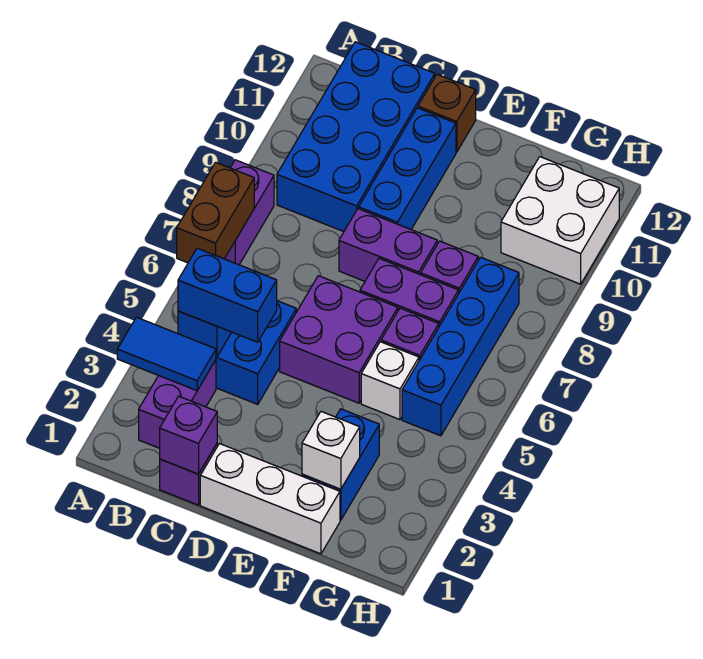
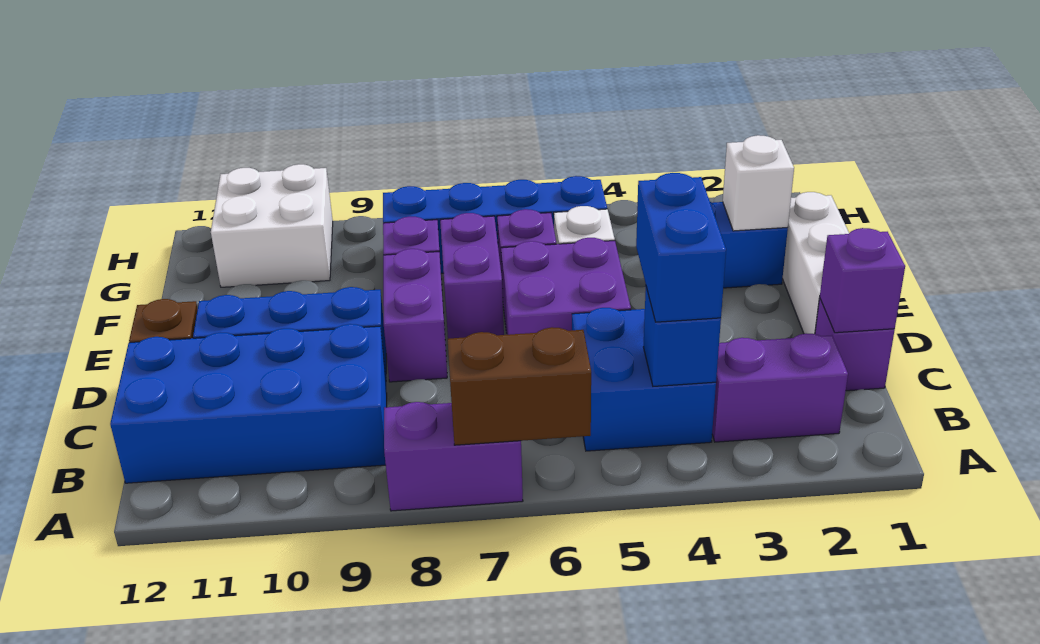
blue tile A3:B3 level 2 -> none

